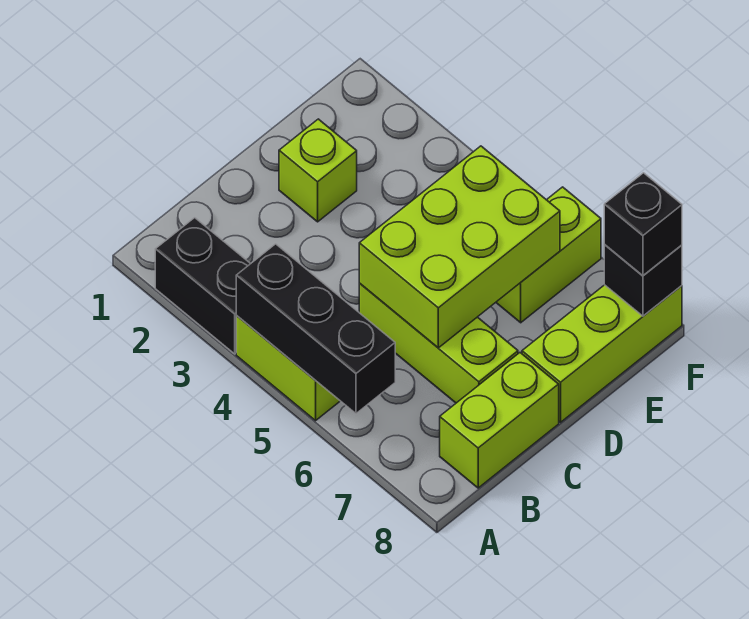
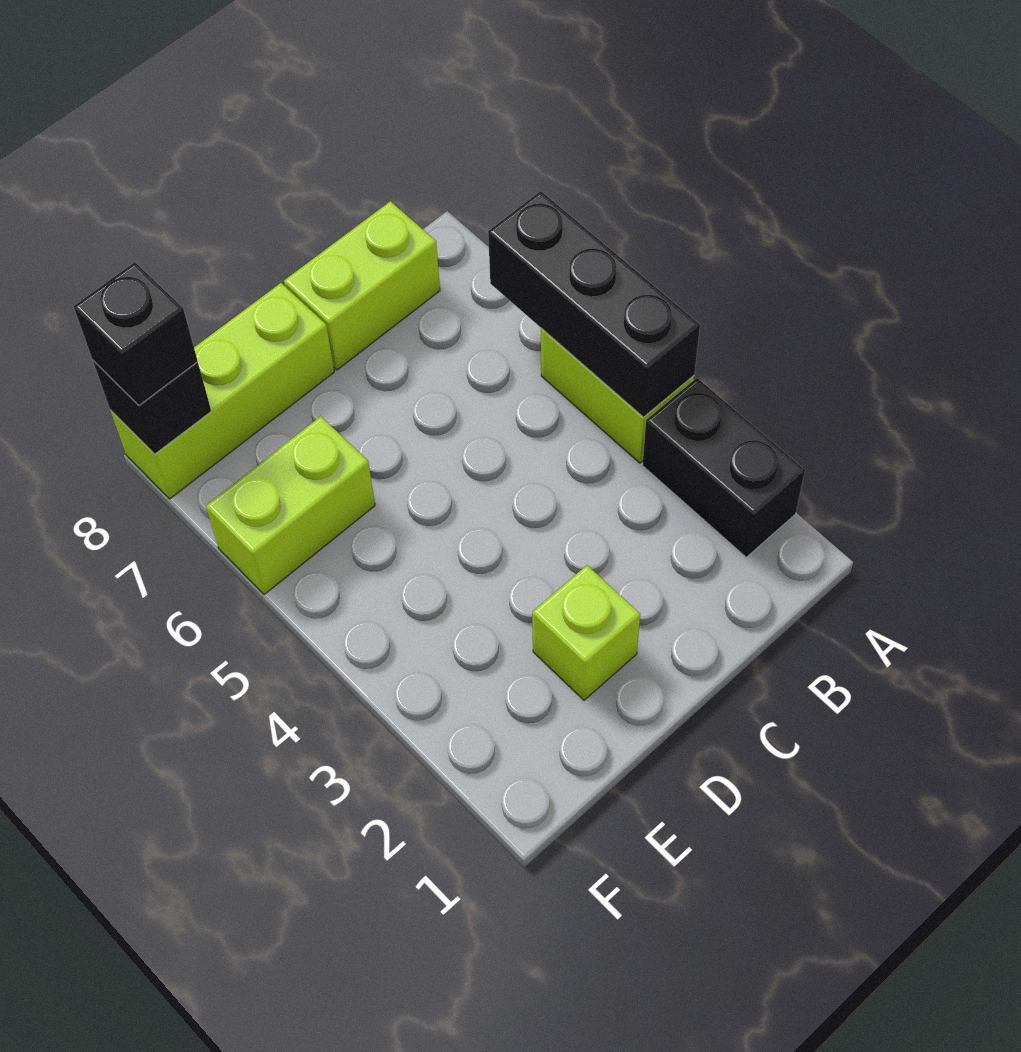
lime brick C5:C7 level 1 -> none
lime brick C5:E6 level 2 -> none

